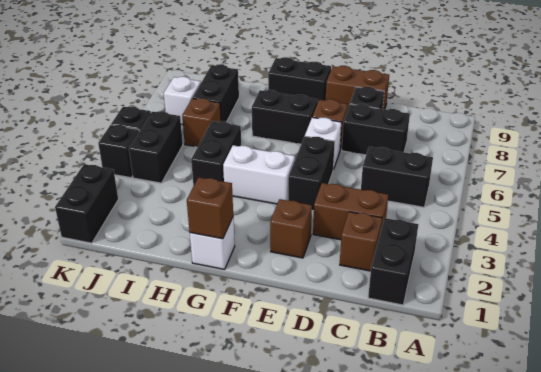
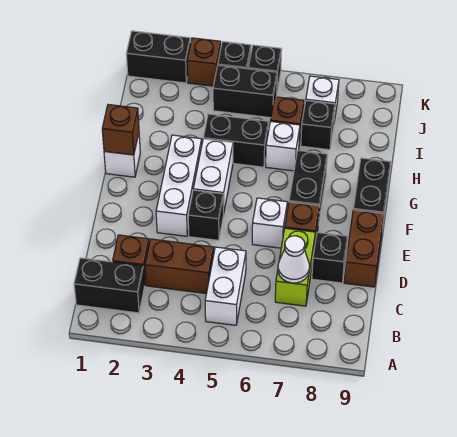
black brick B5:C5 level 1 -> white brick B5:C5 level 1
brown brick C3:D3 level 1 -> brown brick C3:C4 level 1
black brick C7:D7 level 1 -> lime brick C7:D7 level 1
none -> white cone C7 level 2
brown brick E2 level 1 -> brown brick K3 level 1
none -> white brick E3:G3 level 1
black brick E4:E5 level 1 -> black brick E4 level 1
none -> white brick H6 level 1
black brick I7:I8 level 1 -> black brick I7 level 1

